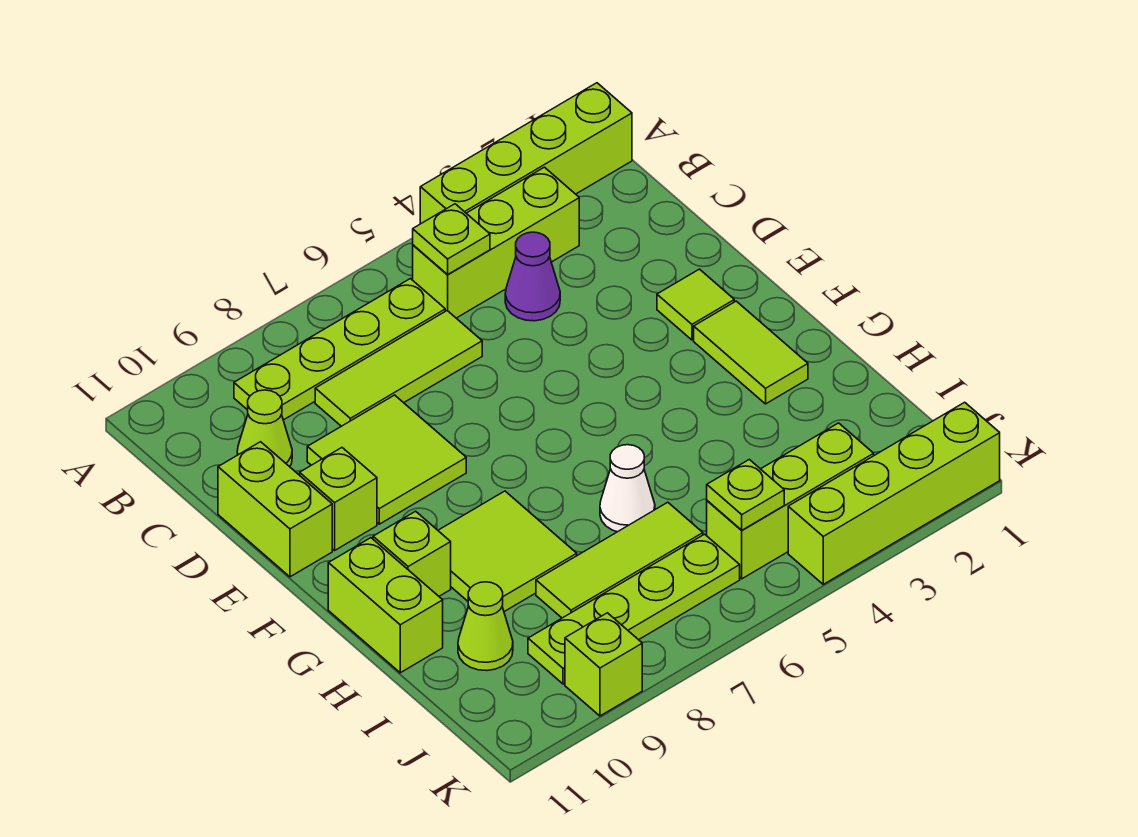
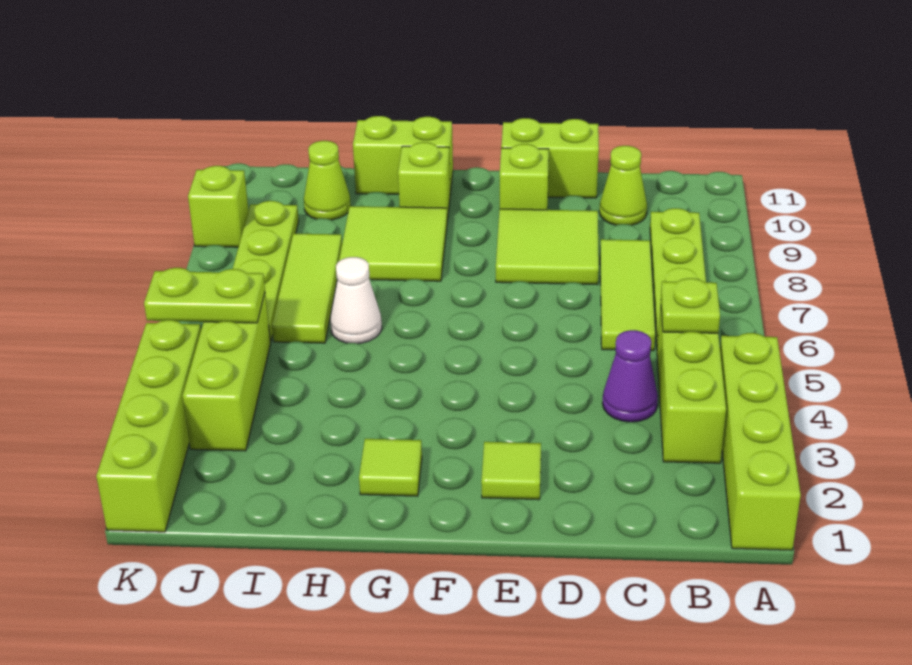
lime tile F2:G2 level 1 -> lime tile G2 level 1
lime plate J5 level 2 -> lime plate J5:K5 level 2

